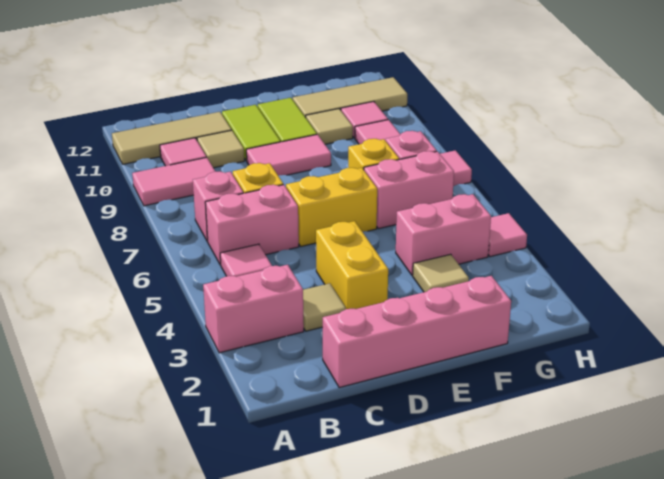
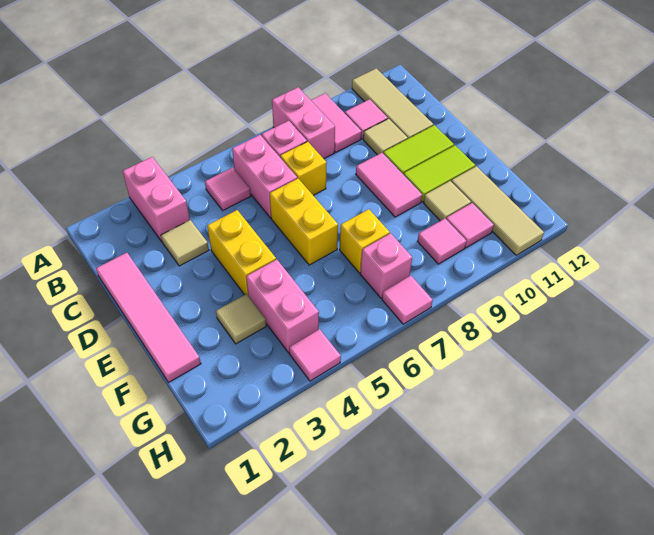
pink brick C1:F1 level 1 -> pink tile C1:F1 level 1
yellow brick D3:D4 level 1 -> yellow brick D4:E4 level 1
pink brick F6:G6 level 1 -> pink brick A8:B8 level 1

